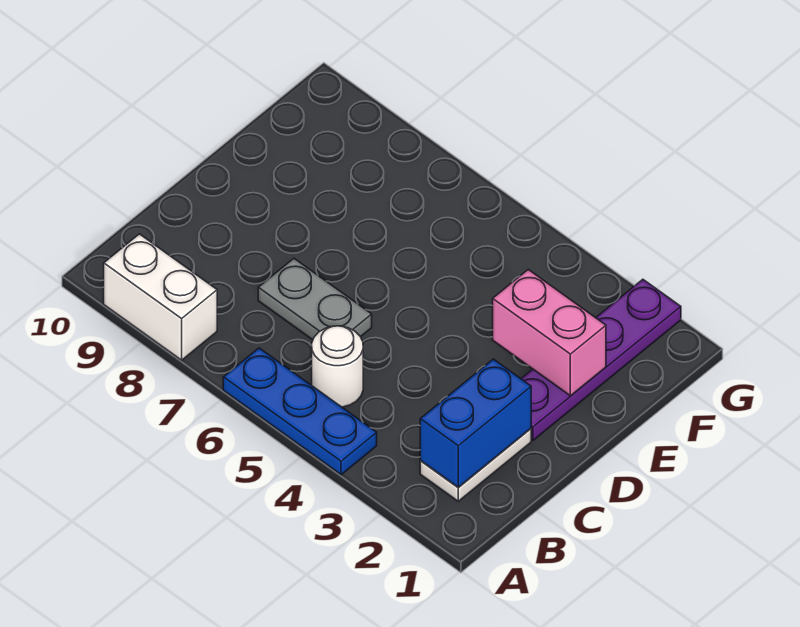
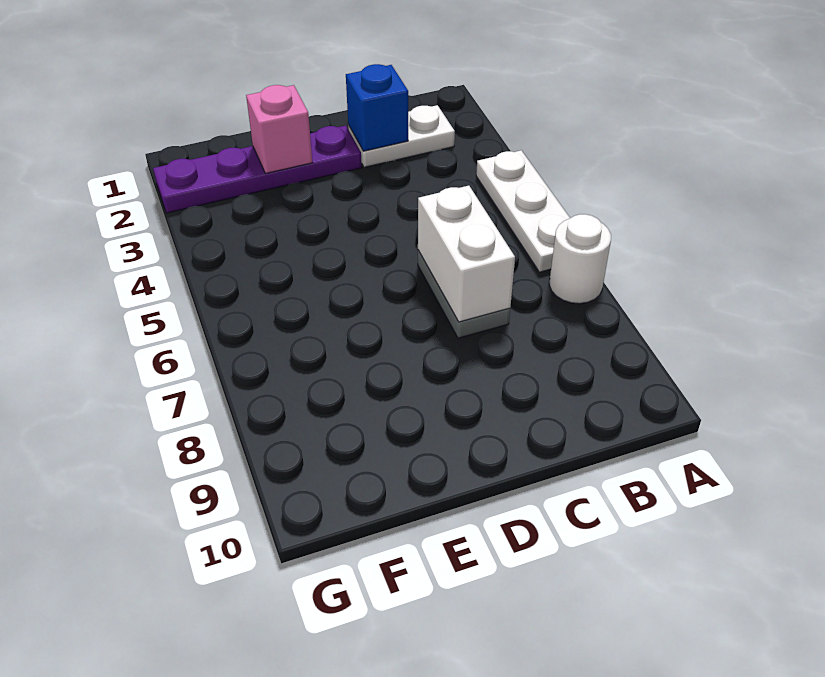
blue plate A4:A6 level 1 -> white plate A4:A6 level 1
white brick A8:A9 level 1 -> white brick C6:C7 level 2
blue brick B2:C2 level 2 -> blue brick C2 level 2
white round brick B5 level 1 -> white round brick A7 level 1
pink brick E2:E3 level 2 -> pink brick E2 level 2

